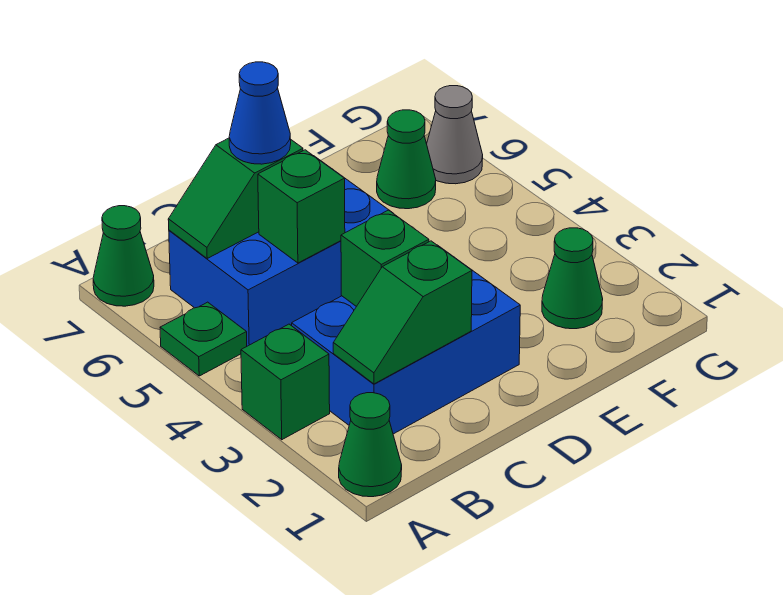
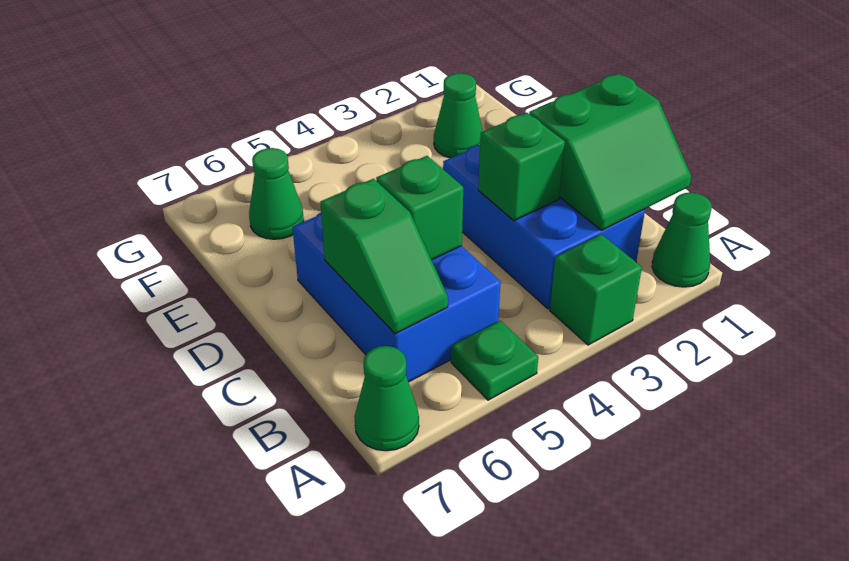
green slope B2:C2 level 2 top C -> green slope B1:C2 level 2 top C
blue cone C6 level 3 -> none
grey cone G6 level 1 -> none

